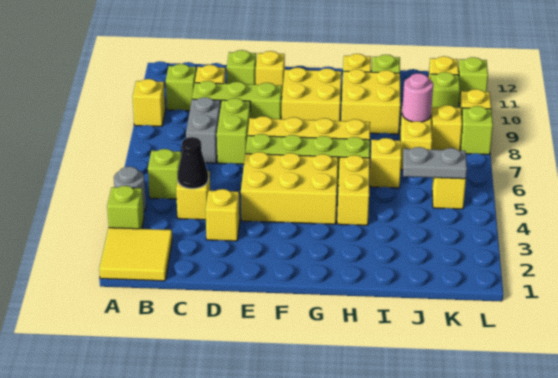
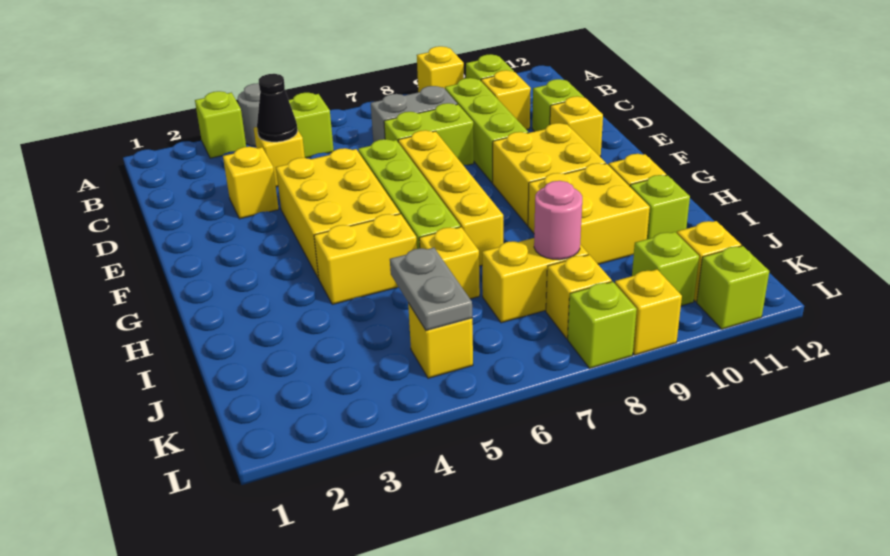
yellow tile A1:B2 level 1 -> none

